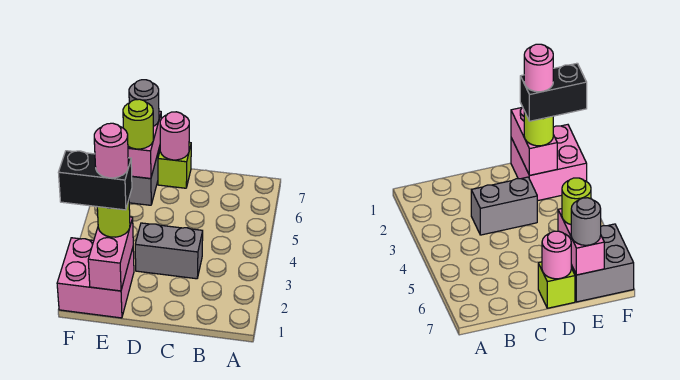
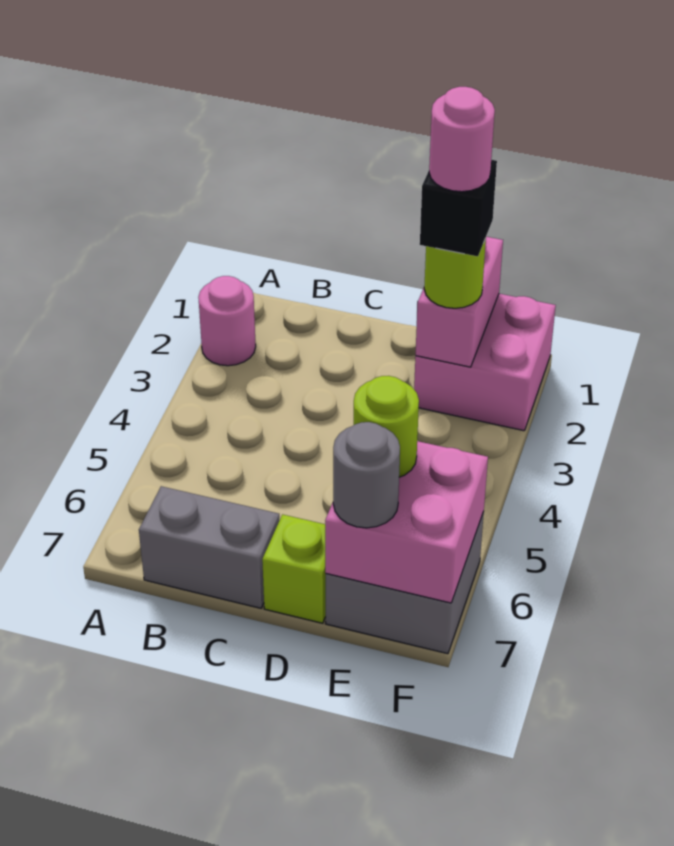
grey brick C3:D3 level 1 -> grey brick B7:C7 level 1
pink round brick D7 level 2 -> pink round brick A2 level 1
black brick E2:F2 level 4 -> black brick E2 level 4
pink brick E6:E7 level 2 -> pink brick E6:F7 level 2

